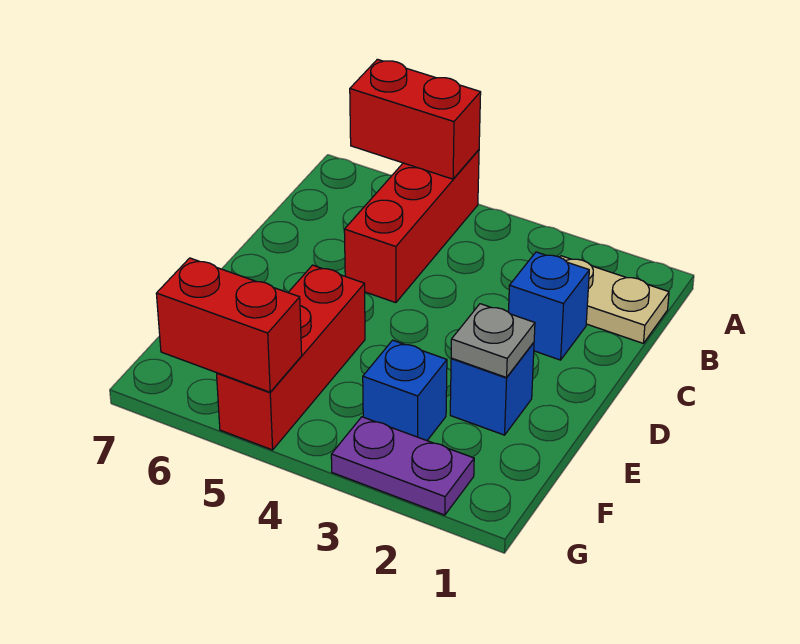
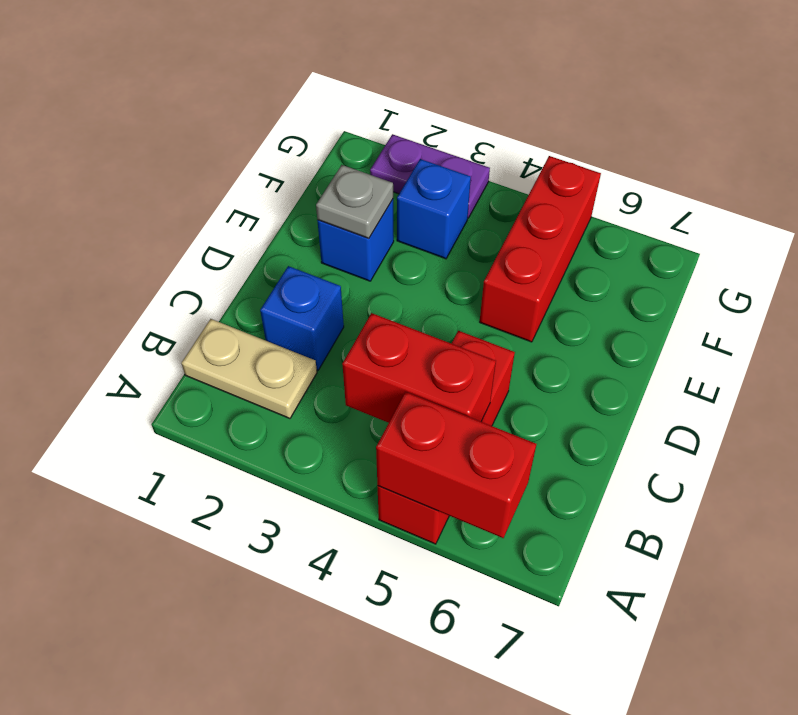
red brick G5:G6 level 2 -> red brick B4:B5 level 2

